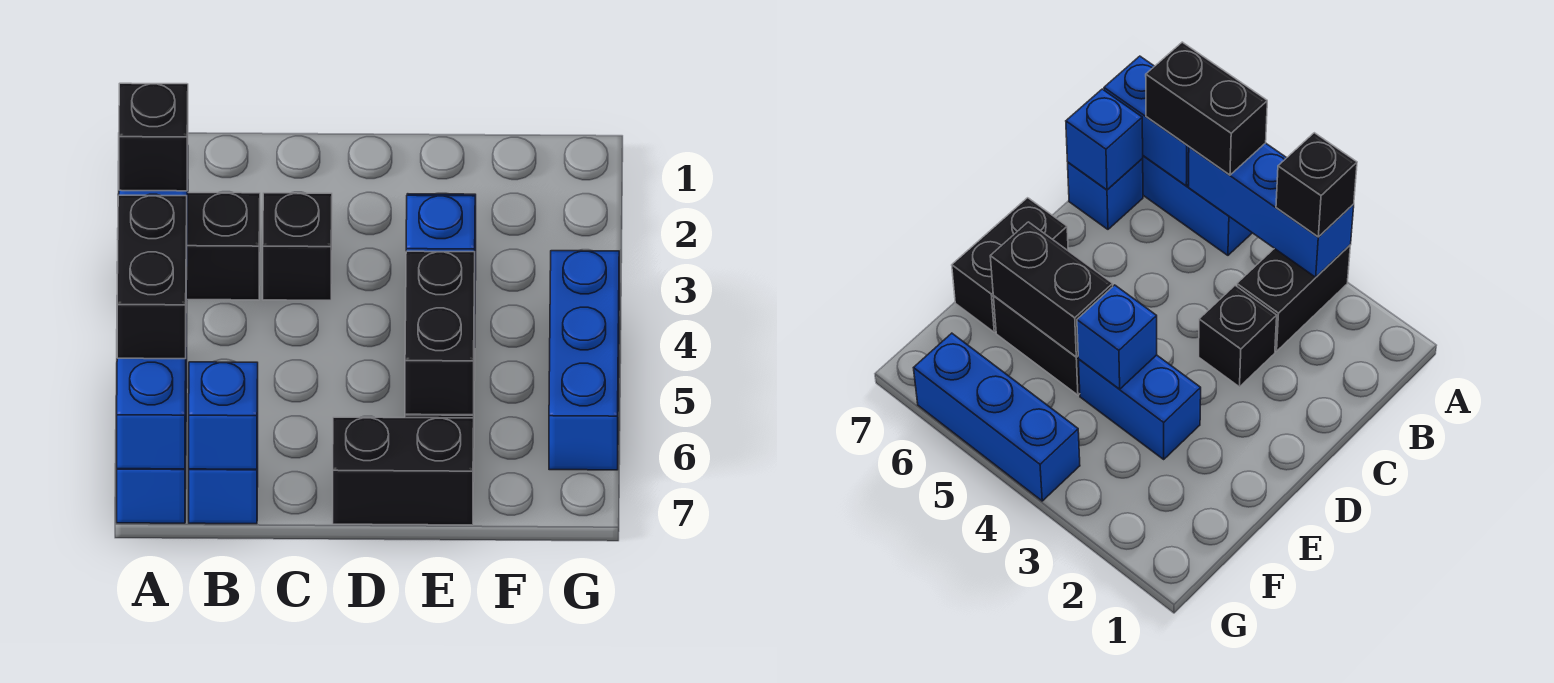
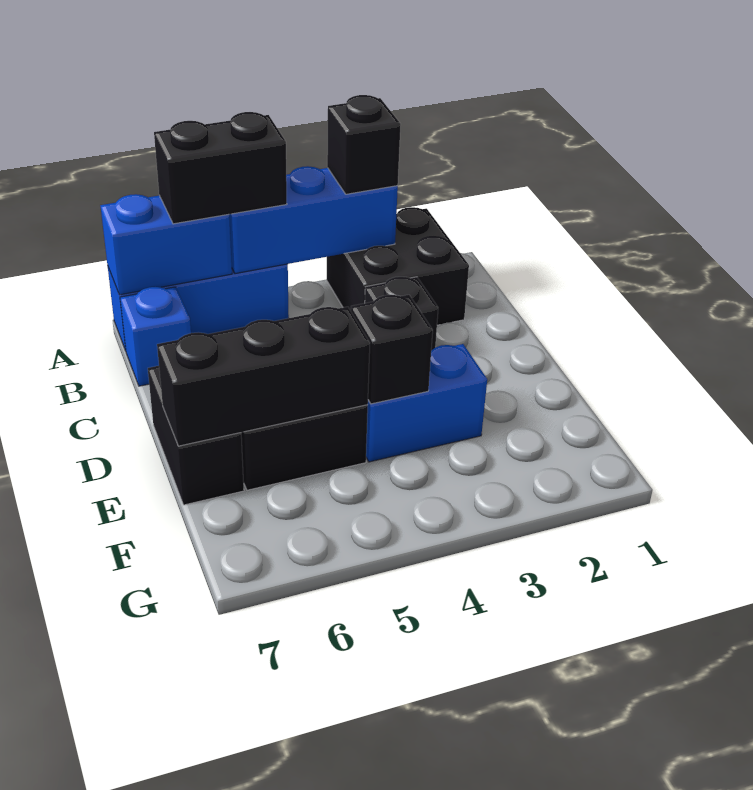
black brick A3:B3 level 1 -> black brick A2:B3 level 1
blue brick B7 level 2 -> none
blue brick E4 level 2 -> black brick E4 level 2
black brick E5:E6 level 2 -> black brick E5:E7 level 2
blue brick G4:G6 level 1 -> none

